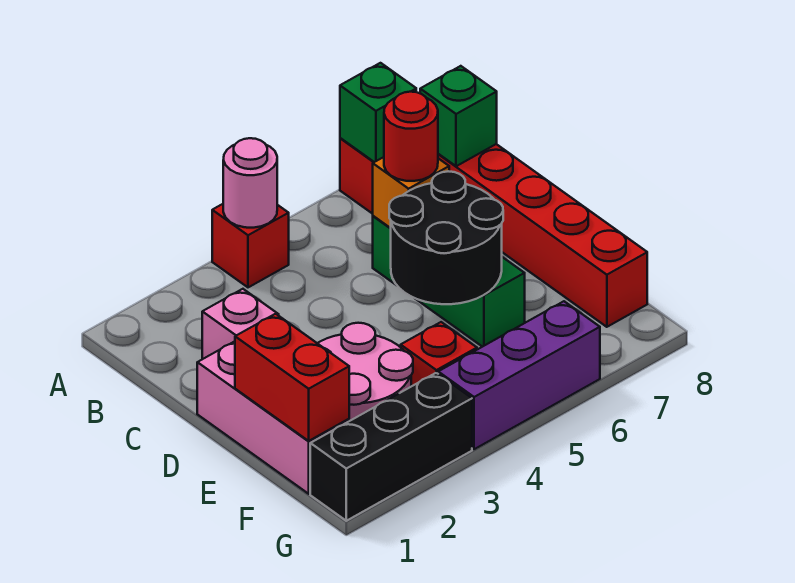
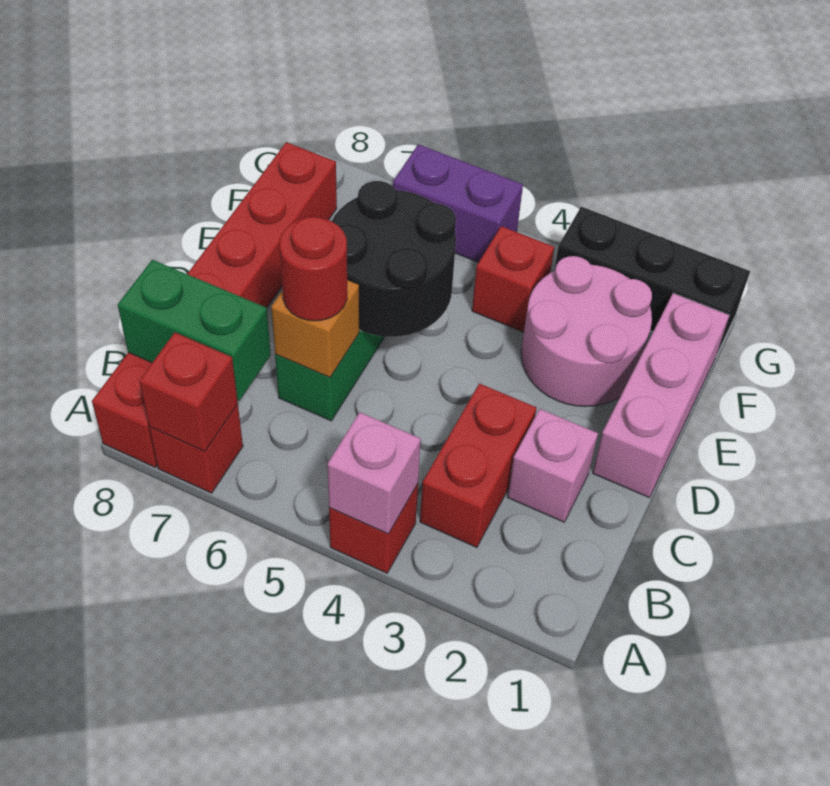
pink round brick A4 level 2 -> pink brick A4 level 2
green brick A7 level 2 -> red brick A7 level 2
green brick B8 level 2 -> green brick B7:B8 level 2
red brick E1:F1 level 2 -> red brick B3:C3 level 1
purple brick G4:G6 level 1 -> purple brick G5:G6 level 1

